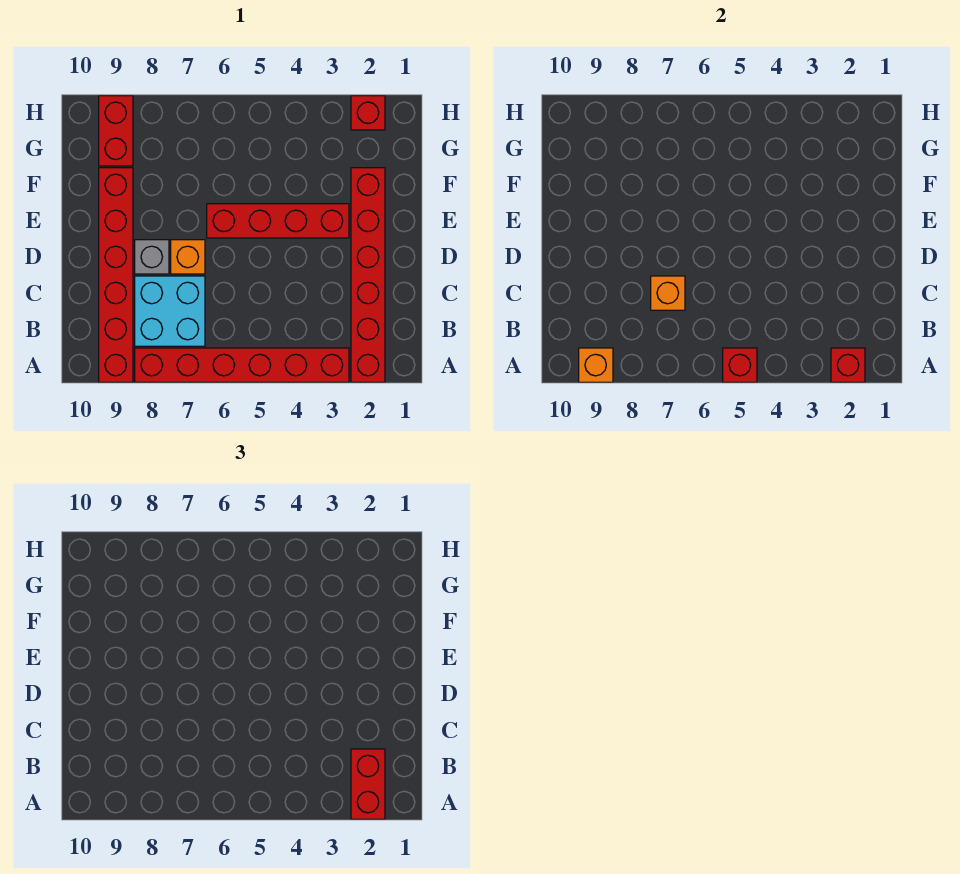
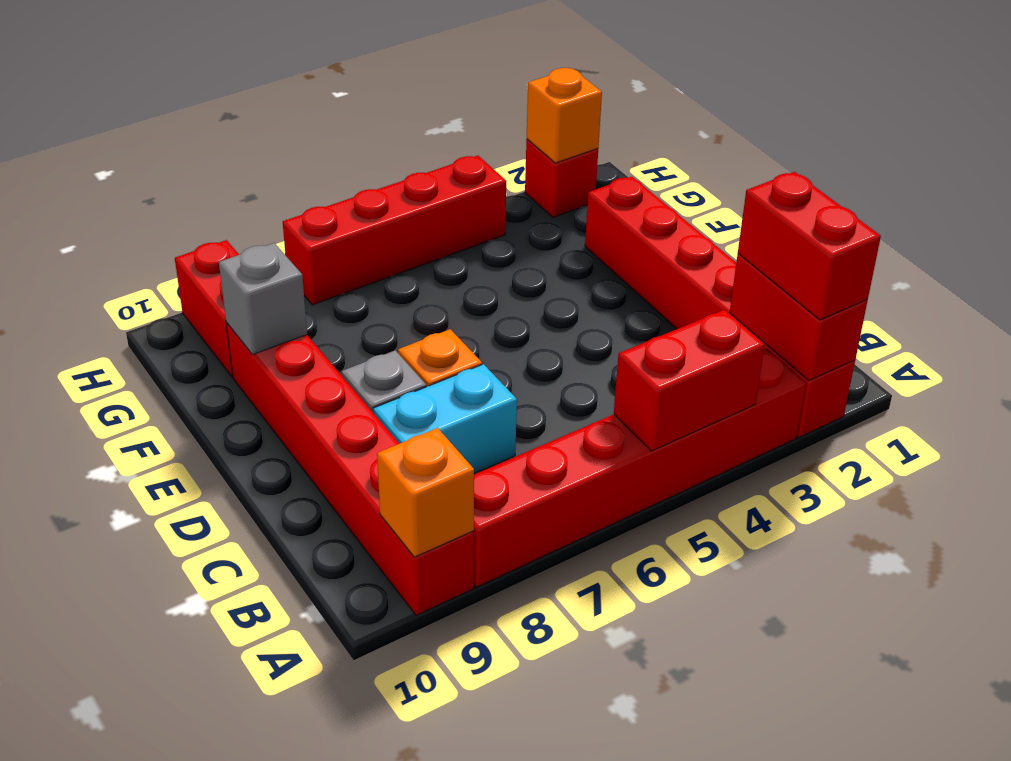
red brick A2 level 2 -> red brick A2:B2 level 2
red brick A5 level 2 -> red brick A4:A5 level 2
cyan brick B7:C8 level 1 -> cyan brick C7:C8 level 1
orange brick C7 level 2 -> orange brick H2 level 2
red brick E3:E6 level 1 -> red brick H4:H7 level 1
none -> grey brick F9 level 2

